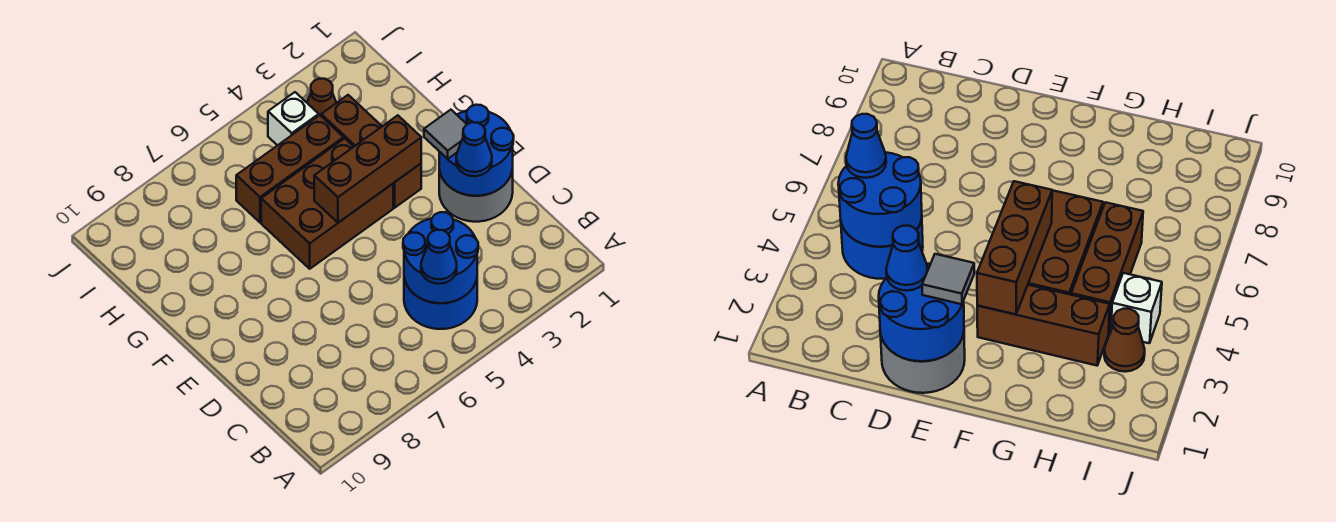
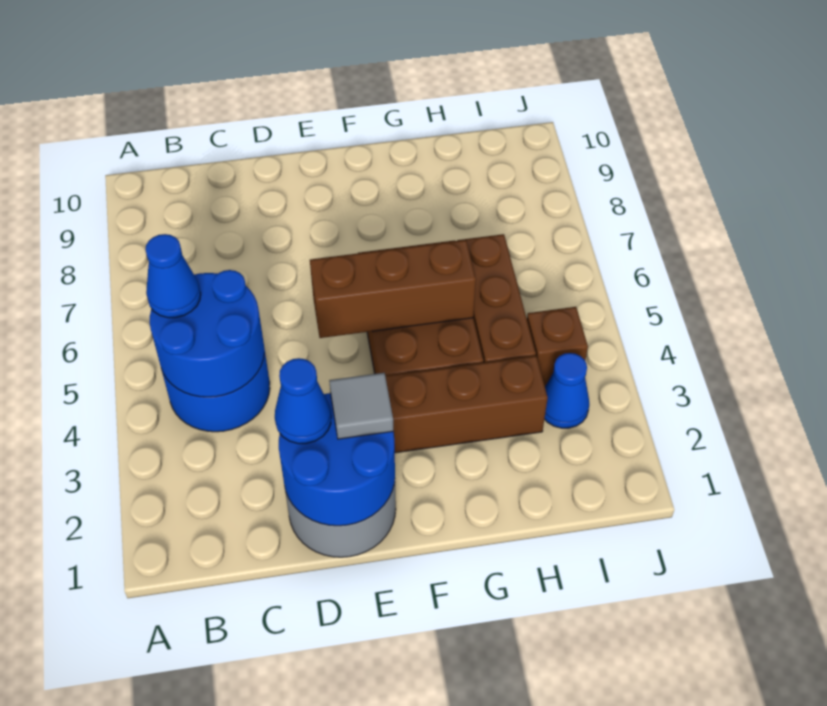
brown brick F3:F5 level 2 -> brown brick E5:G5 level 2
brown cone I3 level 1 -> blue cone I3 level 1
white brick I4 level 1 -> brown brick I4 level 1

